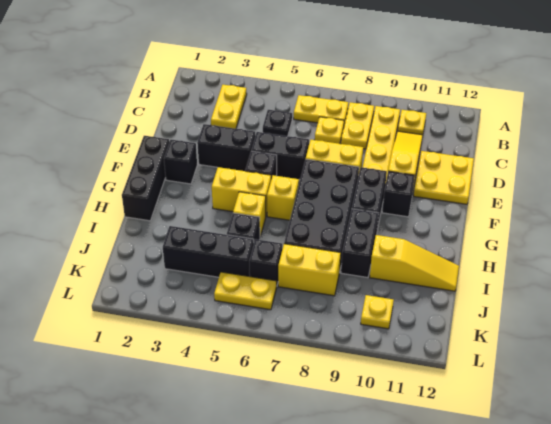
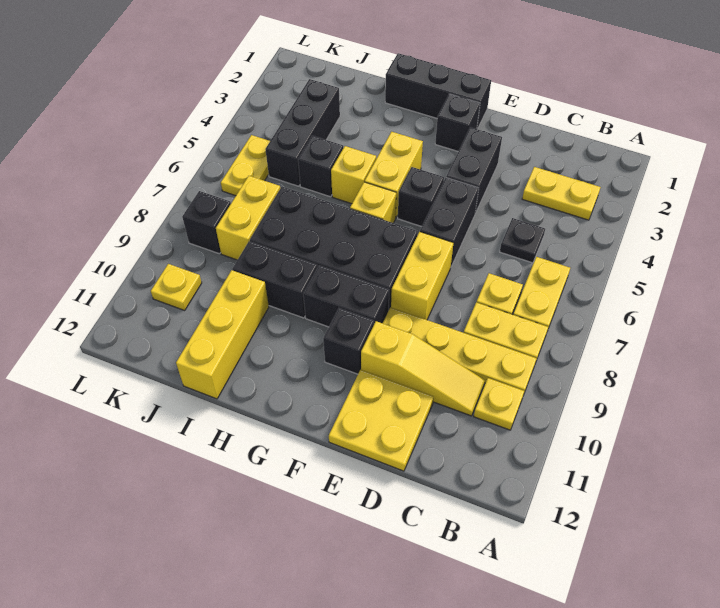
yellow slope I10:I12 level 1 top 10 -> yellow brick I10:I12 level 1
black brick J6 level 1 -> black brick K8 level 1

